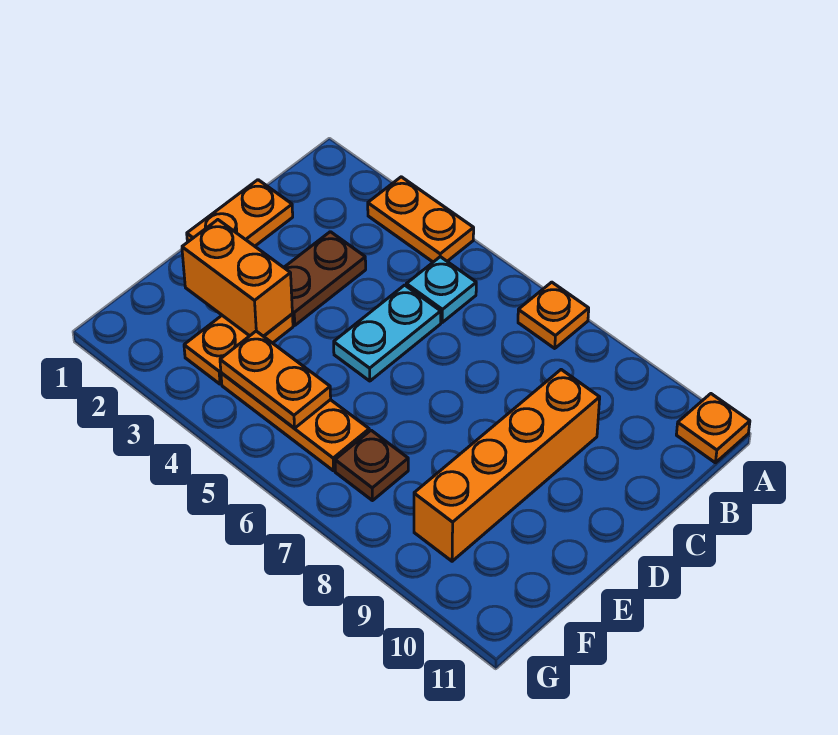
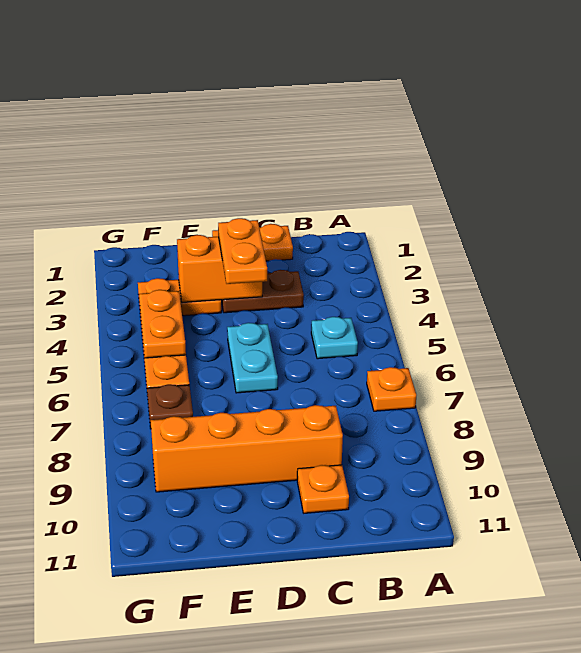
orange plate A3:A4 level 1 -> orange plate D3:D4 level 3
orange plate A11 level 1 -> orange plate C10 level 1
cyan plate C5:D5 level 1 -> cyan plate D5:D6 level 1
orange brick E2:E3 level 2 -> orange brick D3:E3 level 2

